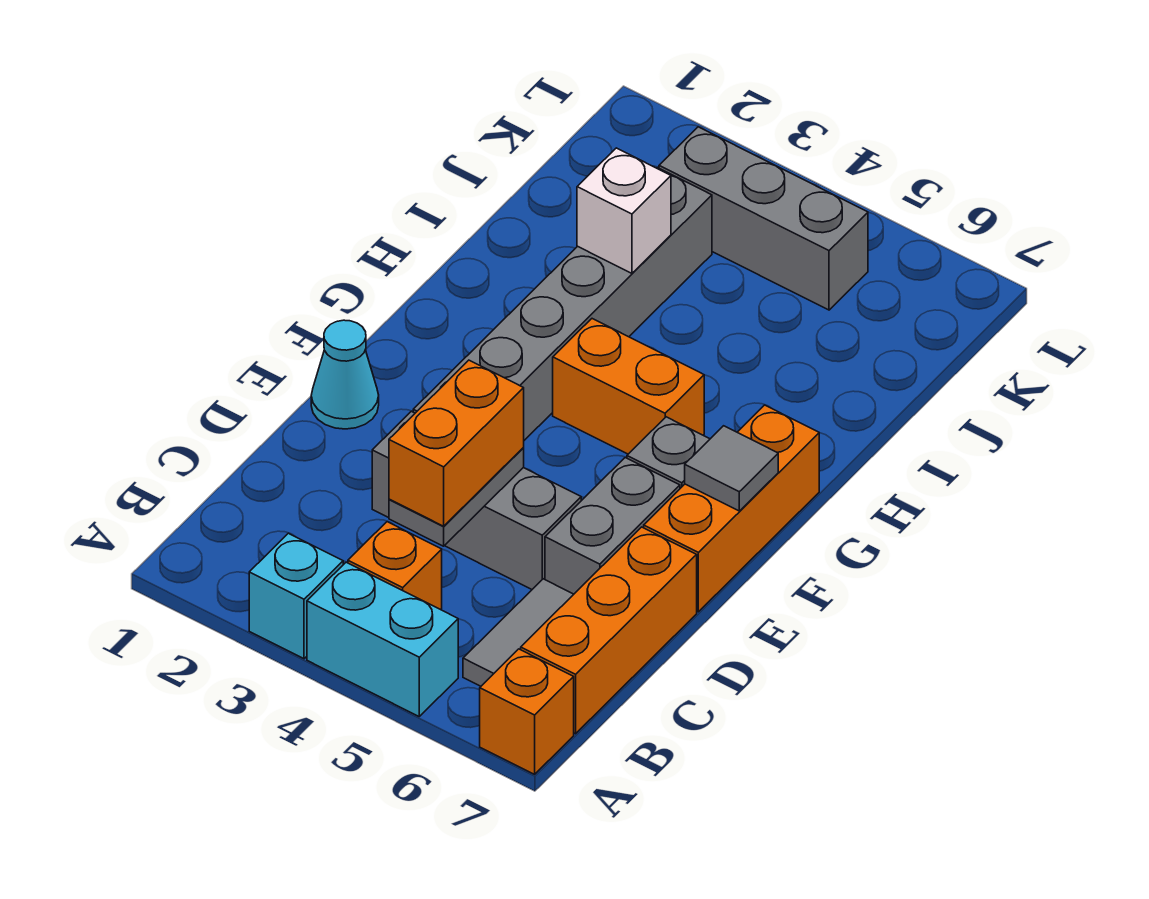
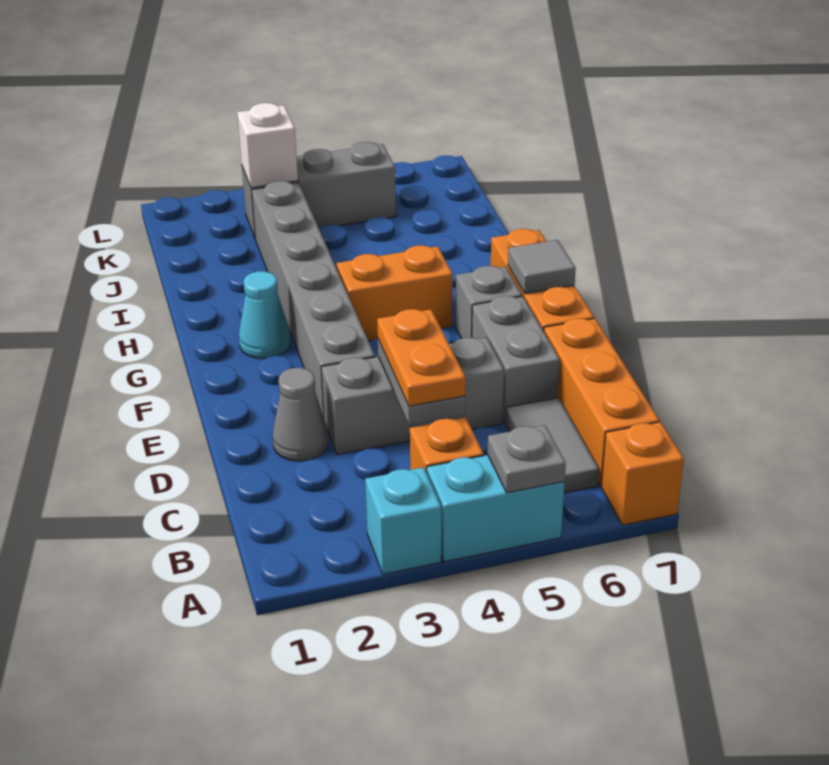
none -> grey plate A5 level 2
orange brick C4:D4 level 3 -> orange plate C4:D4 level 3
none -> grey cone D2 level 1
cyan cone E1 level 1 -> cyan cone G2 level 1
white brick I3 level 2 -> white brick K3 level 2

